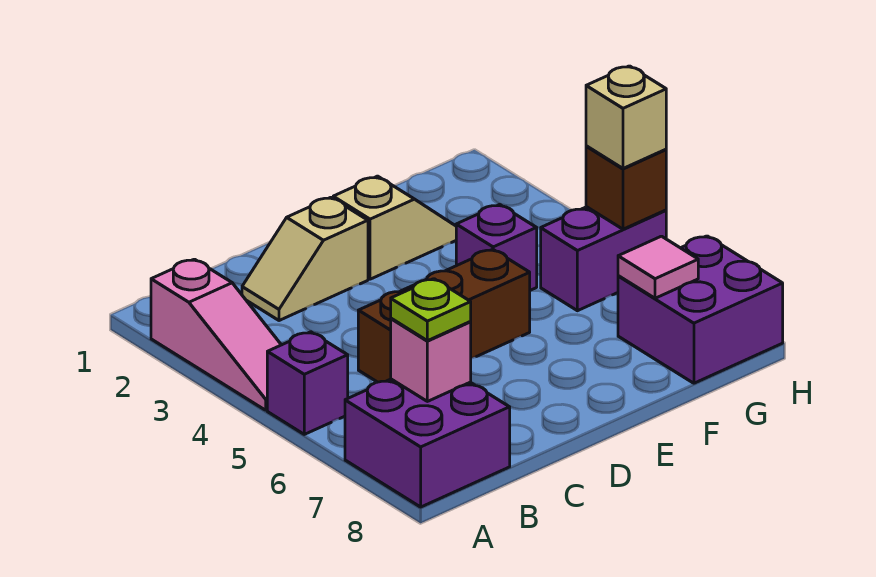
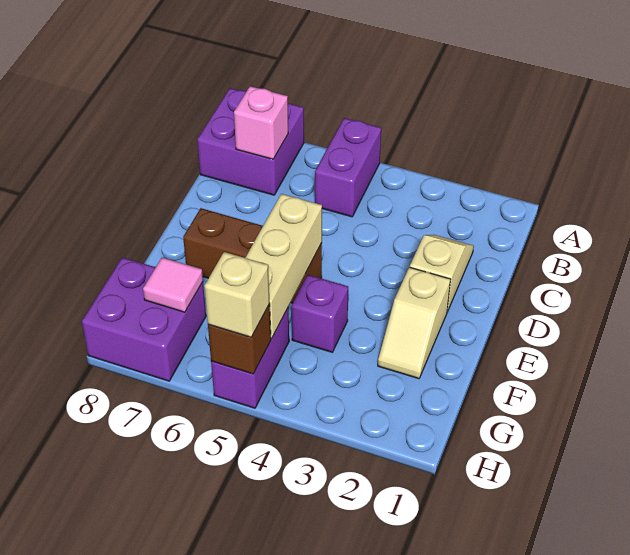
pink slope A2:A4 level 1 top 2 -> none
purple brick A5 level 1 -> purple brick A5:B5 level 1
lime plate B7 level 3 -> none
brown brick C5:E5 level 1 -> brown brick E5:E7 level 1
none -> tan brick E5:G5 level 2

